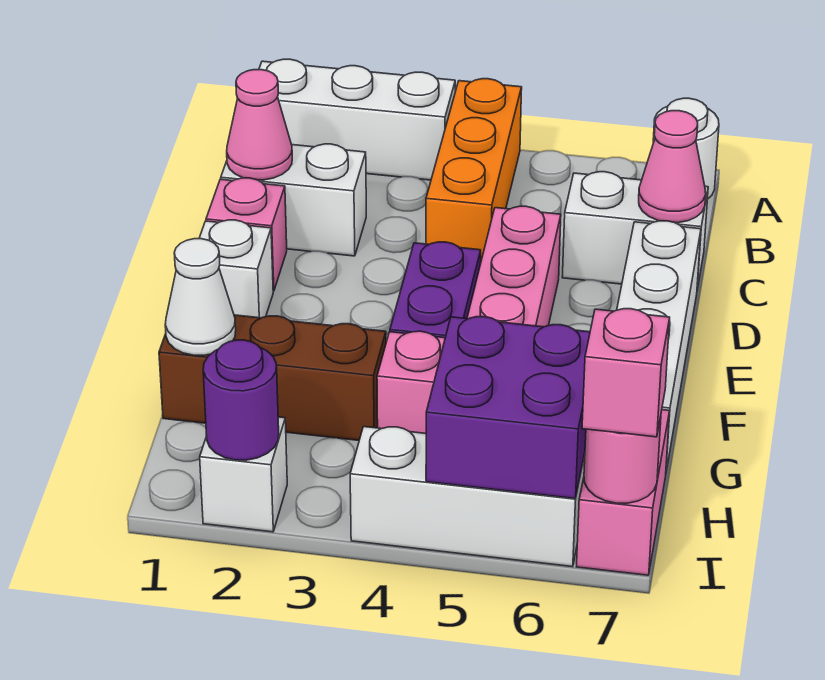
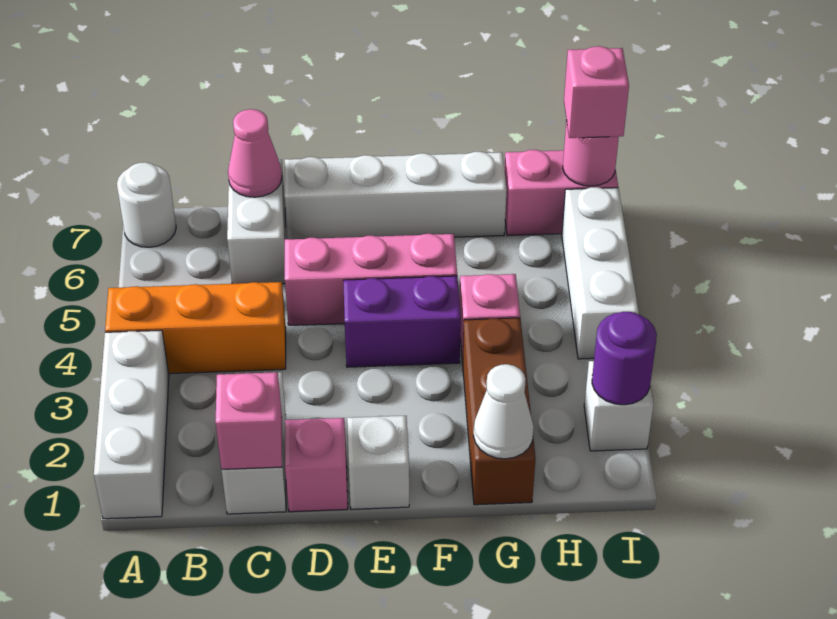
pink cone C1 level 2 -> pink brick C1 level 2
purple brick H5:I6 level 2 -> none

